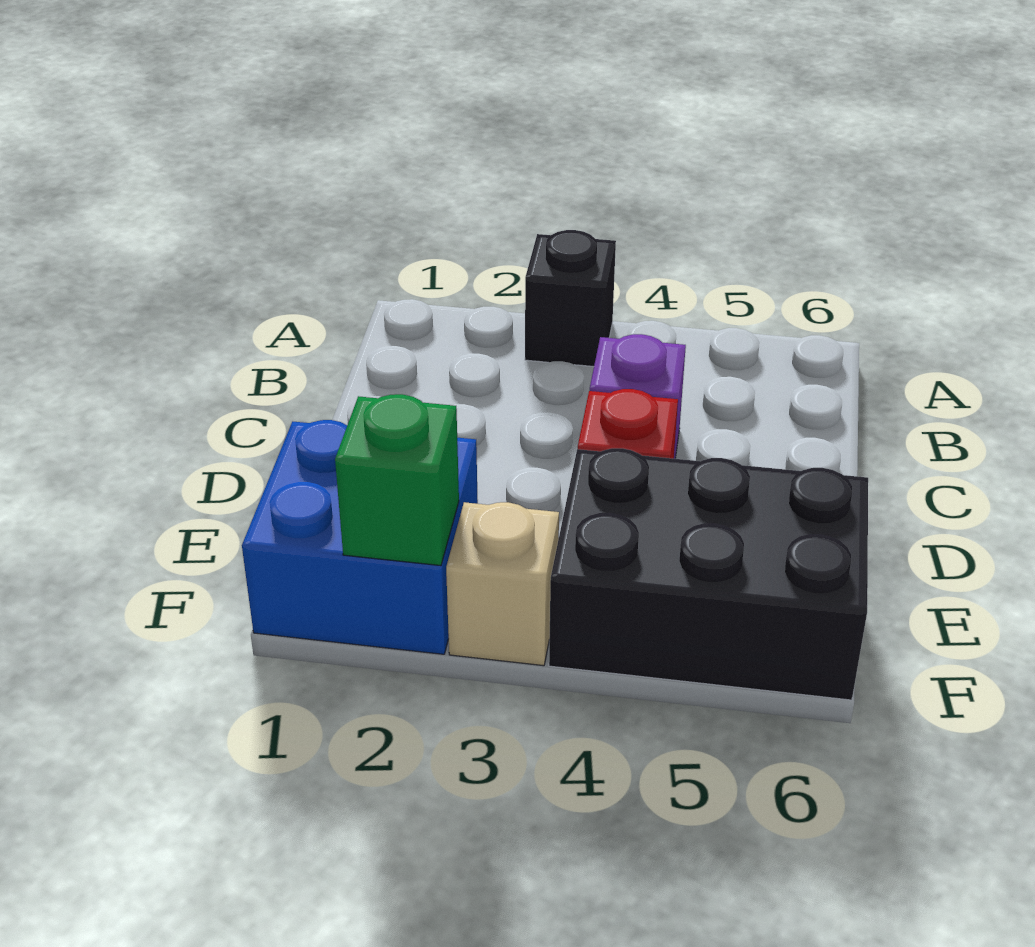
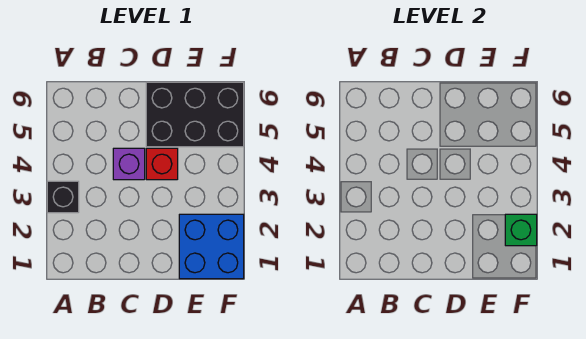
black brick E4:F6 level 1 -> black brick D5:F6 level 1
tan brick F3 level 1 -> none

